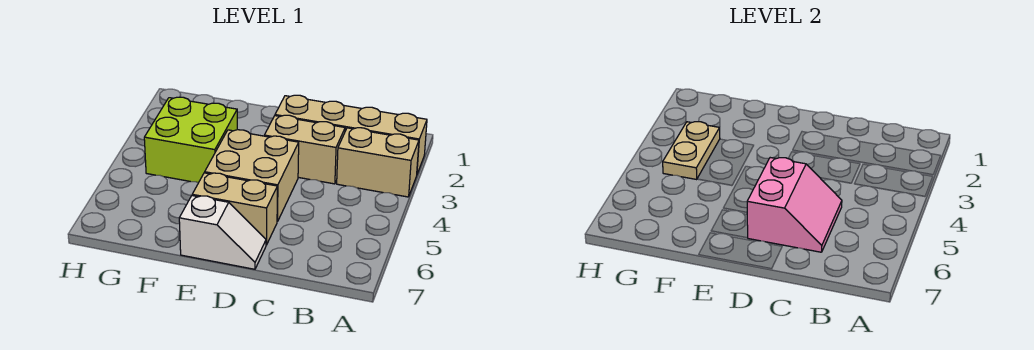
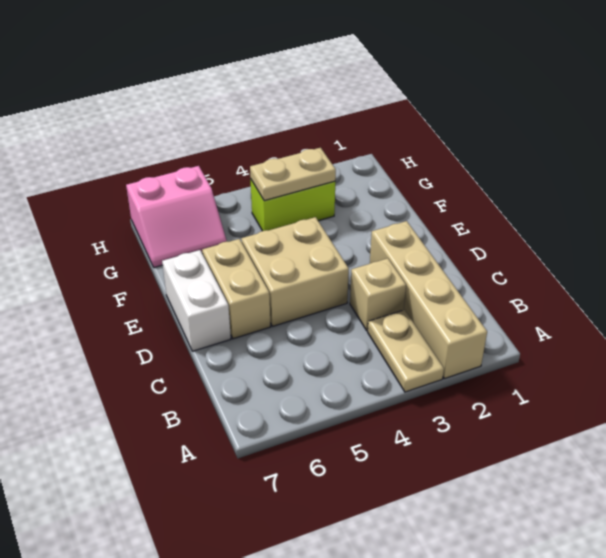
tan brick A3:B3 level 1 -> tan plate A3:B3 level 1
tan brick C3:D3 level 1 -> tan brick C3 level 1
pink slope C5:D6 level 2 top D -> pink slope G6:H7 level 1 top H
white slope D7:E7 level 1 top E -> white brick D7:E7 level 1
lime brick F3:G4 level 1 -> lime brick G3:G4 level 1

